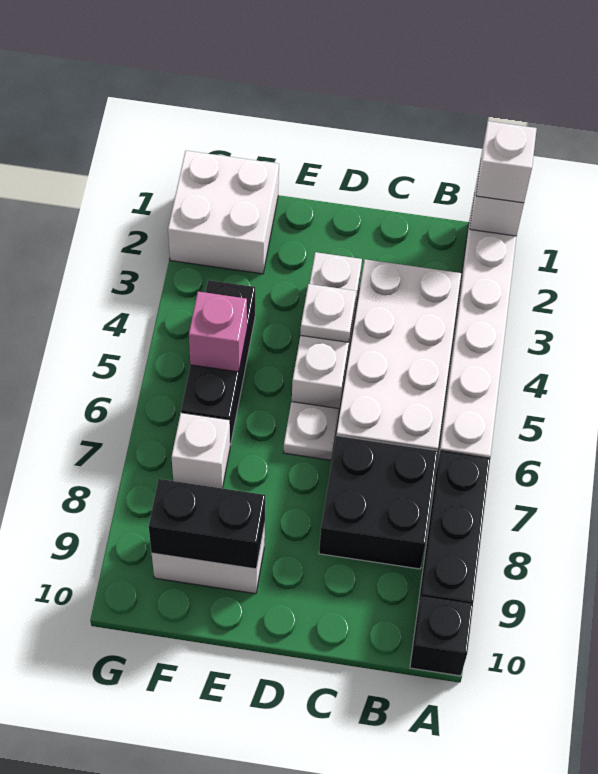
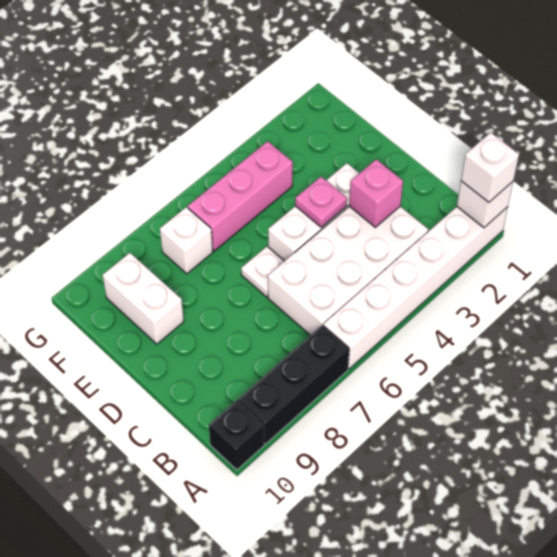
black brick B7:C8 level 1 -> none
white plate D4 level 2 -> pink plate D4 level 2
black brick E9:F9 level 2 -> none
white brick F1:G2 level 1 -> none
black brick F4:F6 level 1 -> pink brick F4:F6 level 1
pink brick F5 level 2 -> pink brick C3 level 2

